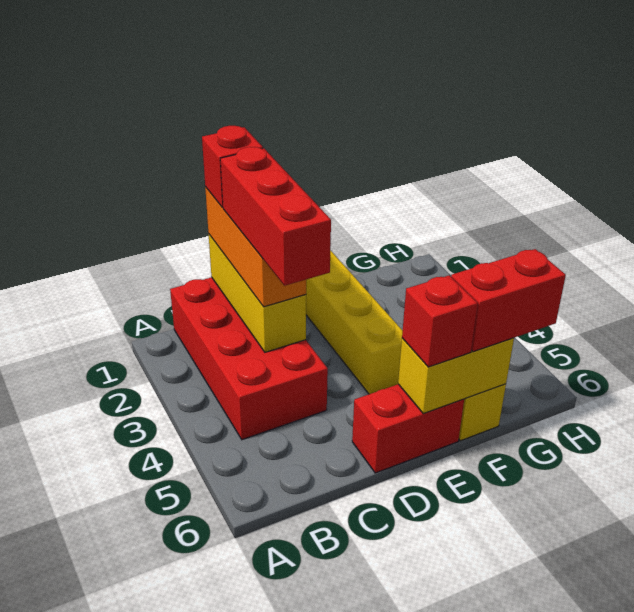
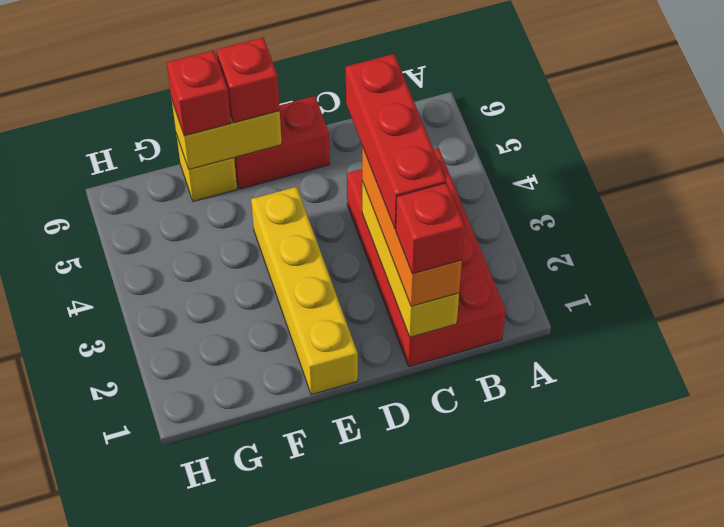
red brick F6:G6 level 3 -> red brick F6 level 3

